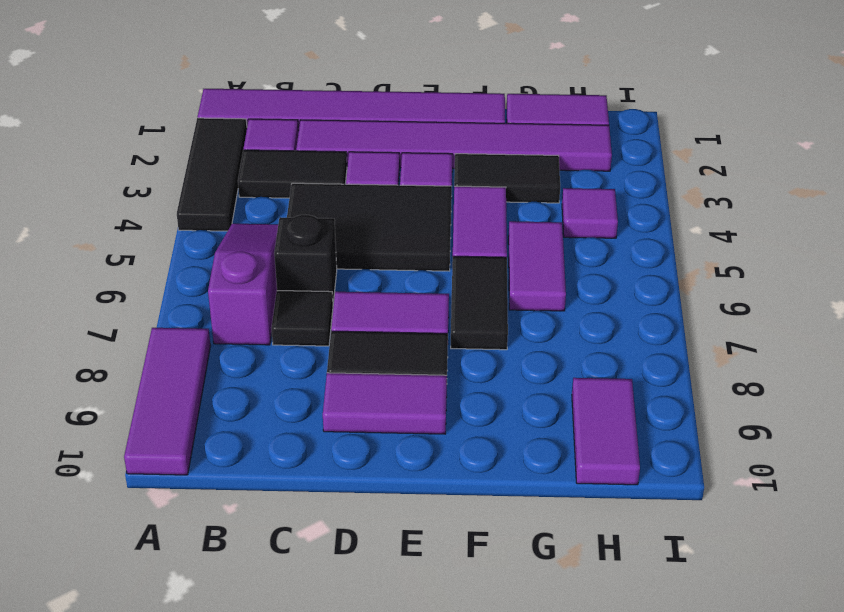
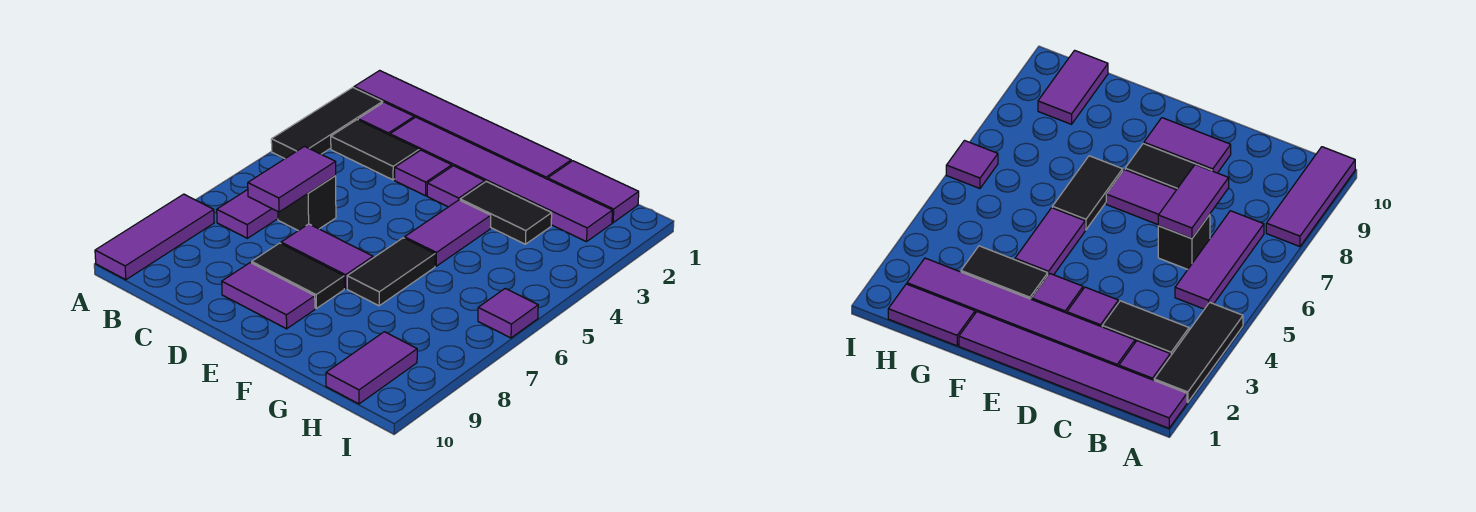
purple slope B5:B7 level 1 top 7 -> purple tile B5:B7 level 1
black tile C4:E5 level 1 -> none
black tile C7 level 1 -> none
purple tile G5:G6 level 1 -> purple tile C6:C7 level 2
purple tile H4 level 1 -> purple tile I6 level 1

